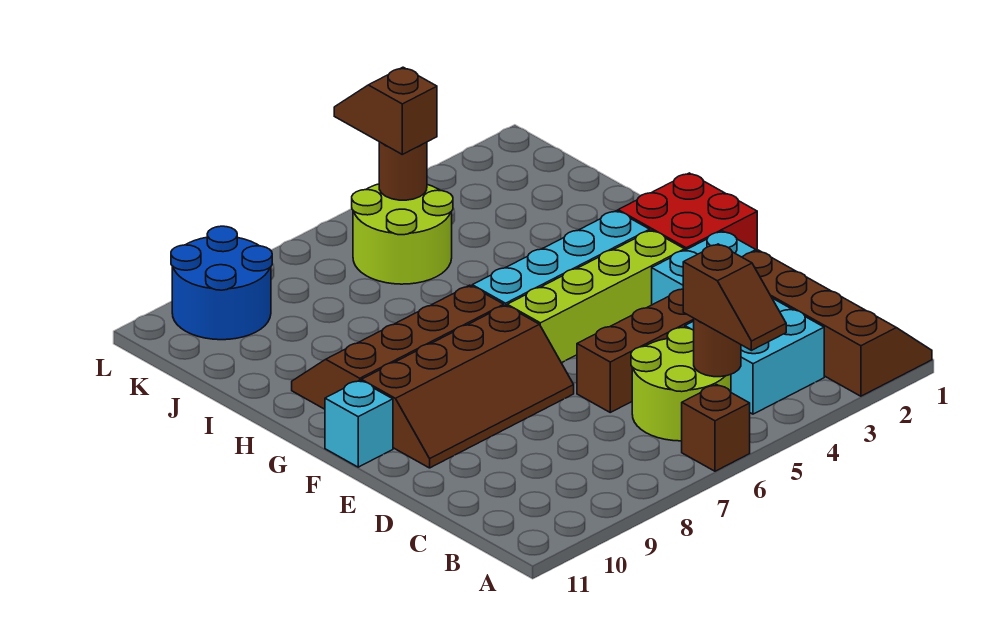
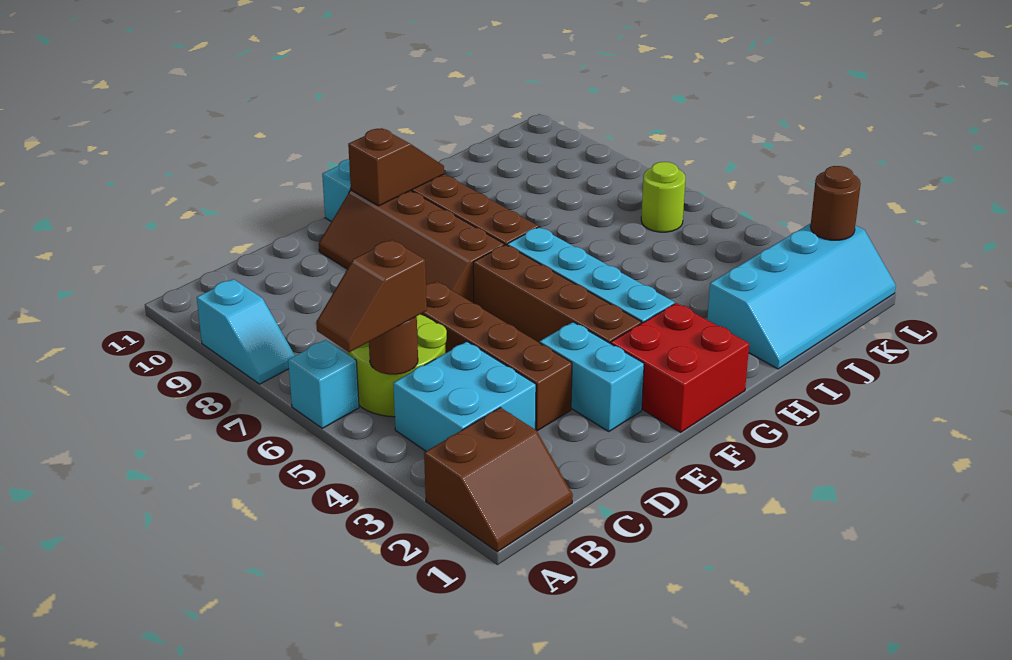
brown slope A1:D2 level 1 top 2 -> brown slope A1:B2 level 1 top 2
brown brick A6 level 1 -> cyan brick A6 level 1
none -> cyan slope A8:A9 level 1 top 9
lime brick F3:F6 level 1 -> brown brick F3:F6 level 1
none -> cyan slope I1:L2 level 1 top 2
lime round brick J5:K6 level 1 -> lime round brick K6 level 1
brown round brick K5 level 2 -> brown round brick L2 level 2
brown slope K5:L5 level 3 top K -> brown slope F10:G10 level 2 top F
blue round brick K9:L10 level 1 -> none

